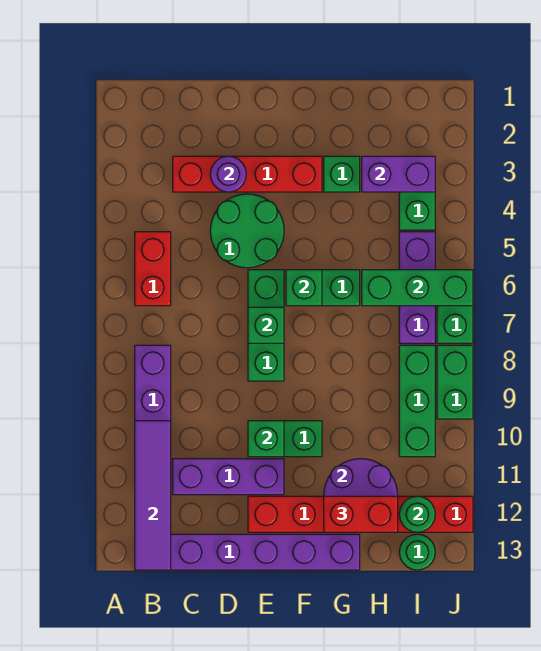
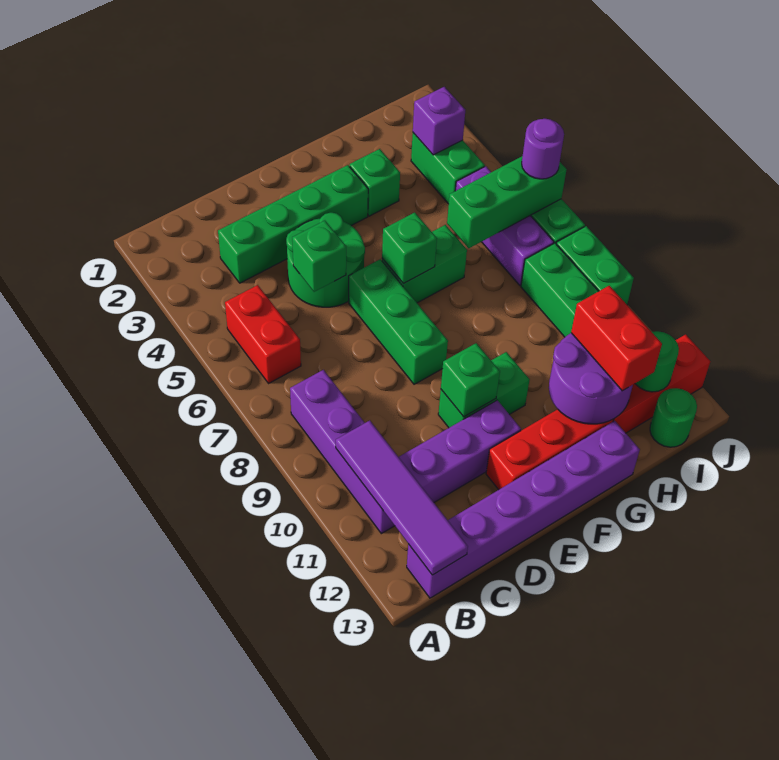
red brick C3:F3 level 1 -> green brick C3:F3 level 1
purple round brick D3 level 2 -> purple round brick J6 level 3
green brick E7 level 2 -> green brick D5 level 2
red brick G12:H12 level 3 -> red brick H11:H12 level 3
purple brick H3:I3 level 2 -> purple brick I3 level 2

